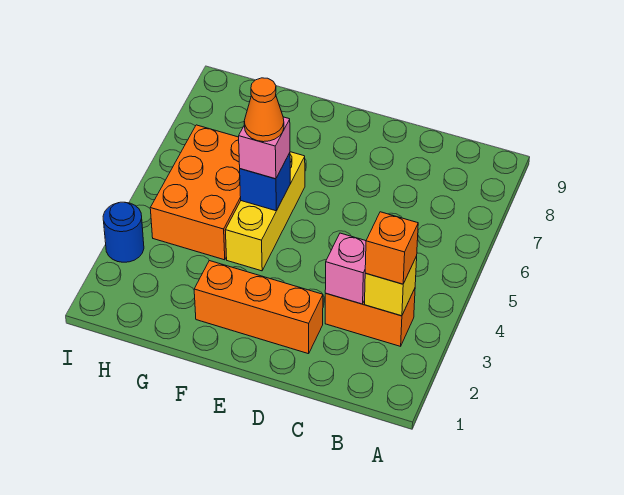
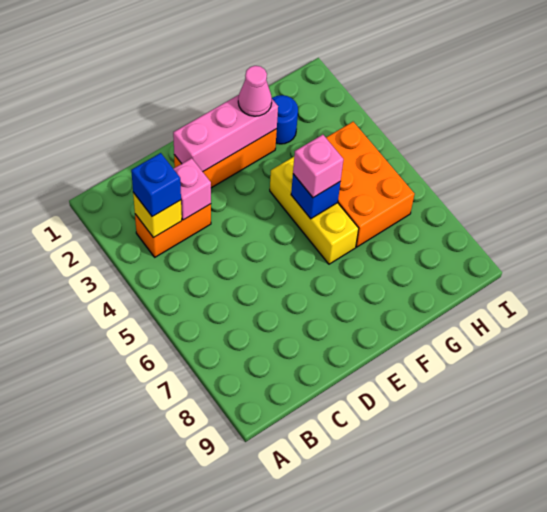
orange brick B3 level 3 -> blue brick B3 level 3
none -> pink brick D2:F2 level 2
none -> pink cone F2 level 3
orange cone F5 level 4 -> none
blue round brick I3 level 1 -> blue round brick G2 level 1

